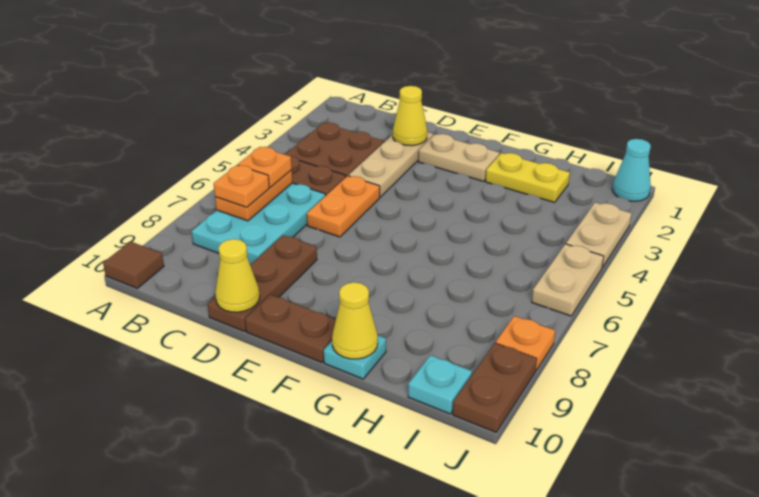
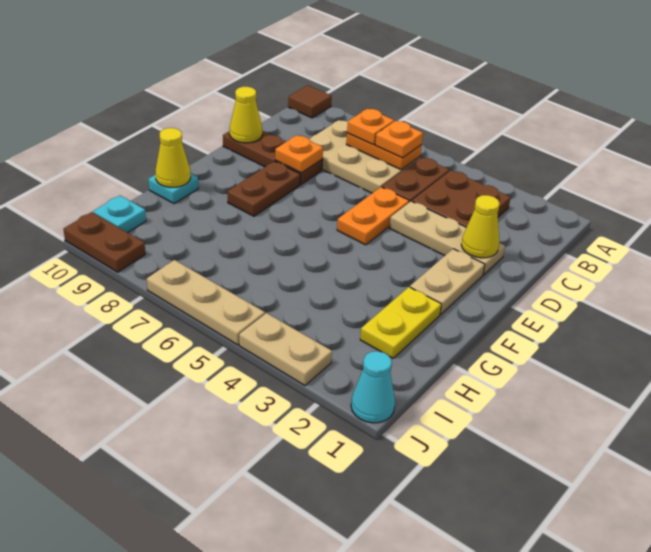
cyan plate B6:C8 level 1 -> tan plate B6:C8 level 1
orange plate D5:D6 level 1 -> orange plate D5:E5 level 1
brown plate E10:F10 level 1 -> brown plate E8:F8 level 1
tan plate J5:J6 level 1 -> tan plate J5:J7 level 1
orange plate J8 level 1 -> orange plate D8 level 2

